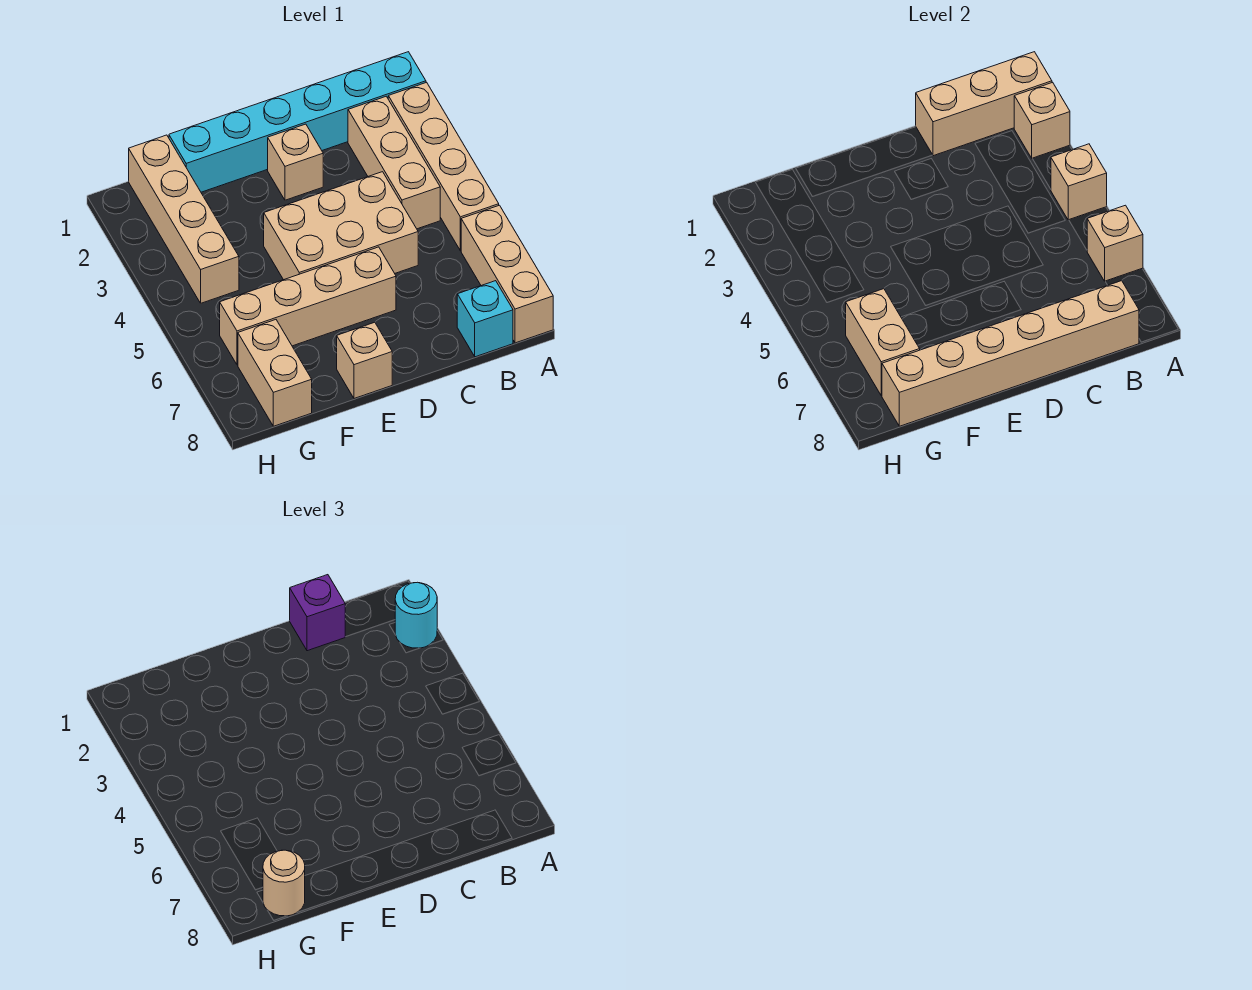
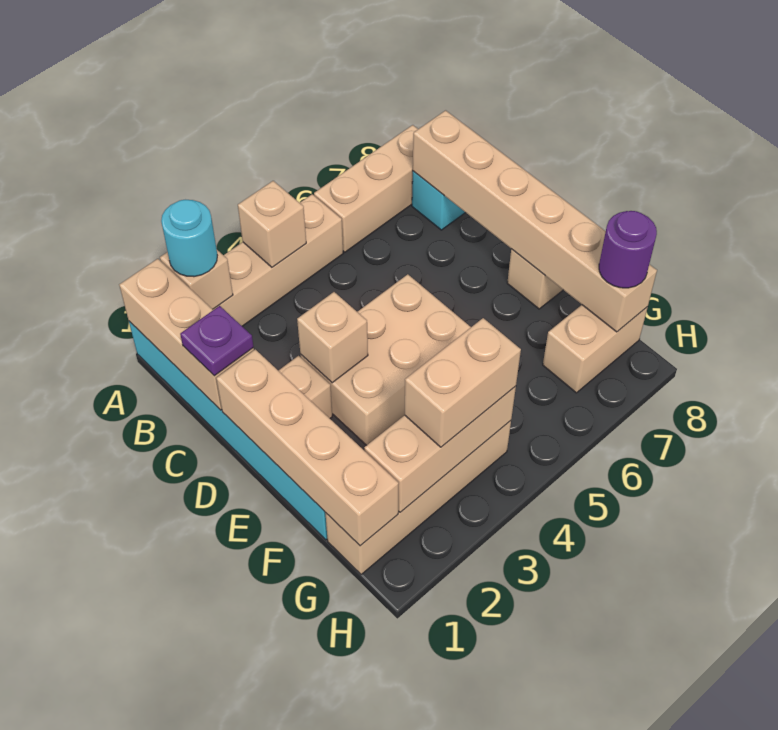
tan brick A6 level 2 -> tan brick D3 level 2
tan brick B2:B4 level 1 -> tan brick G2:G4 level 2
purple brick C1 level 3 -> purple plate C1 level 3
tan brick C4:E5 level 1 -> tan brick D3:E5 level 1
tan brick D6:G6 level 1 -> tan brick D1:G1 level 2
tan brick G6:G7 level 2 -> tan brick G3:G4 level 3
tan round brick G8 level 3 -> purple round brick G8 level 3

